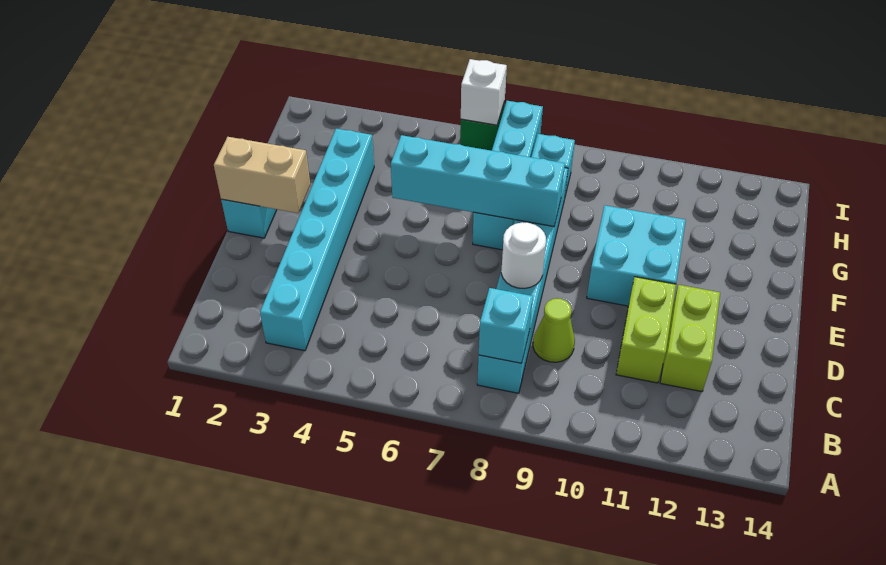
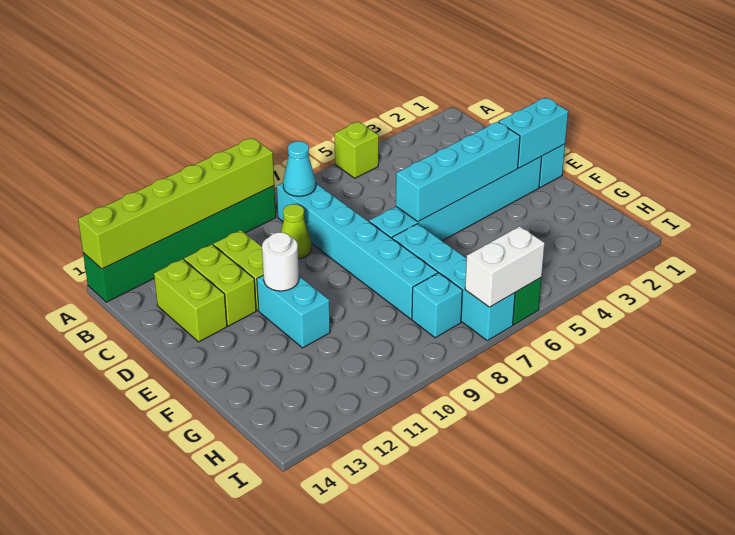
none -> lime brick A5 level 1
none -> green brick A9:A14 level 1
none -> lime brick A9:A14 level 2
cyan brick B3:G3 level 1 -> cyan brick E2:E7 level 1
cyan brick B8 level 2 -> cyan cone B8 level 2
none -> lime brick C13:D13 level 1
white round brick D8 level 2 -> white round brick E11 level 2
tan brick E1:E2 level 2 -> cyan brick E1:E2 level 2
cyan brick E10:F11 level 1 -> cyan brick E11:F11 level 1
cyan brick F5:F8 level 2 -> cyan brick E3:E6 level 2
white brick I6 level 2 -> white brick I6:I7 level 2

